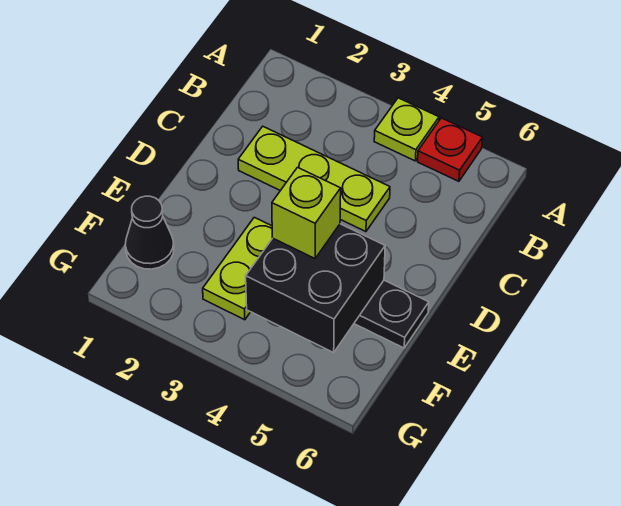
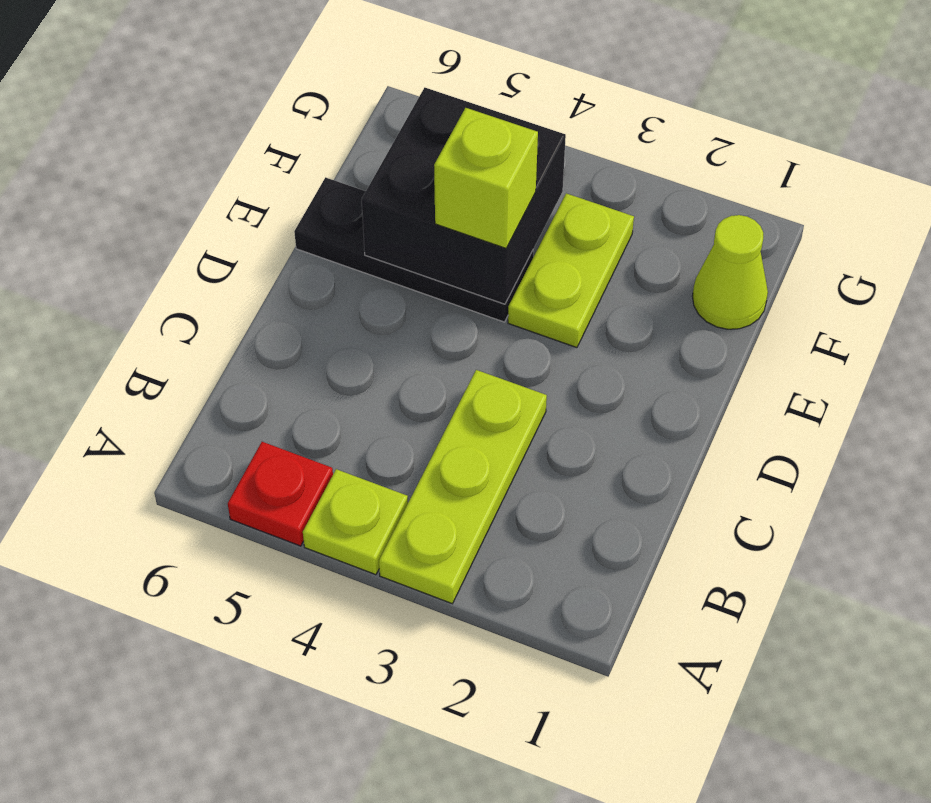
lime plate C2:C4 level 1 -> lime plate A3:C3 level 1
black cone F1 level 1 -> lime cone F1 level 1

